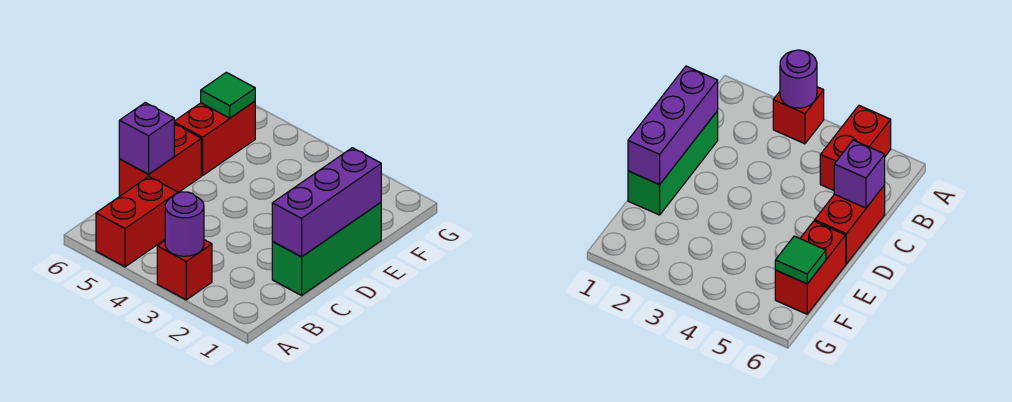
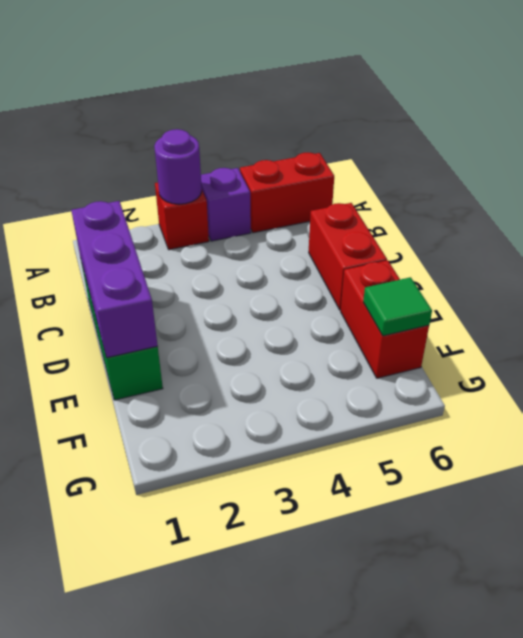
red brick A5:B5 level 1 -> red brick A5:A6 level 1
purple brick C6 level 2 -> purple brick A4 level 1

